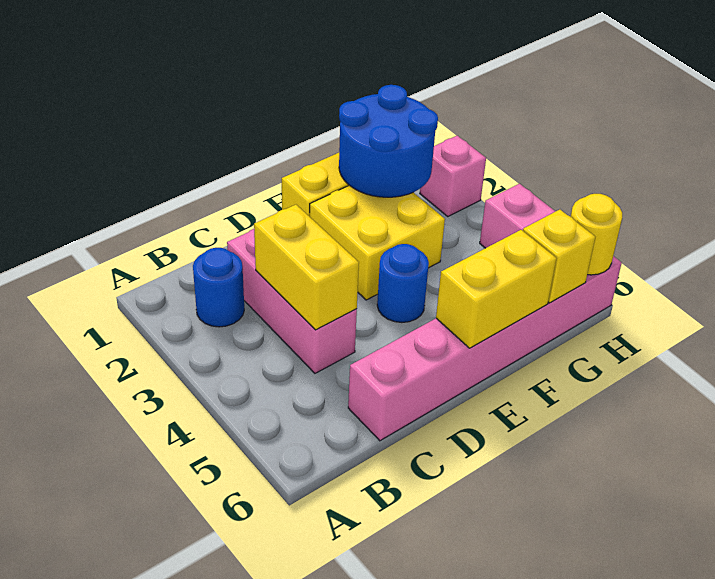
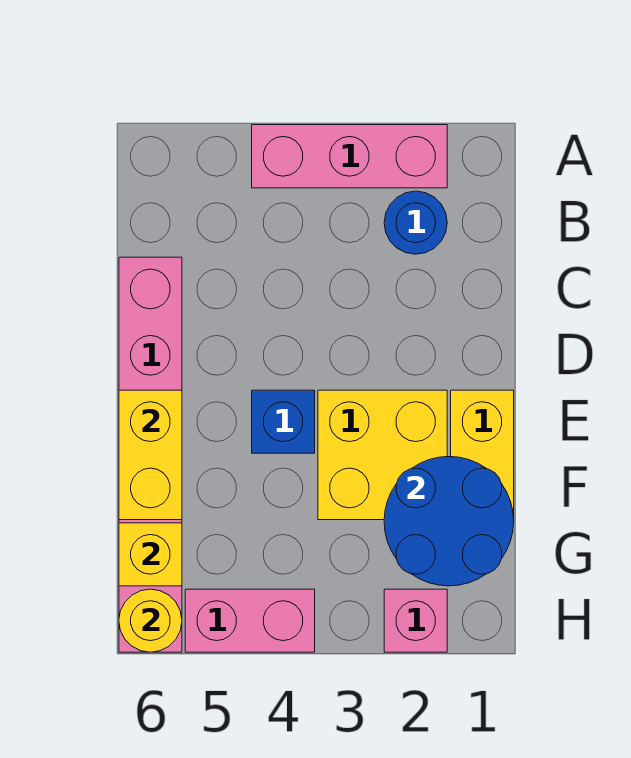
pink brick C2:C4 level 1 -> pink brick A2:A4 level 1
yellow brick C3:C4 level 2 -> none
blue round brick E4 level 1 -> blue brick E4 level 1

